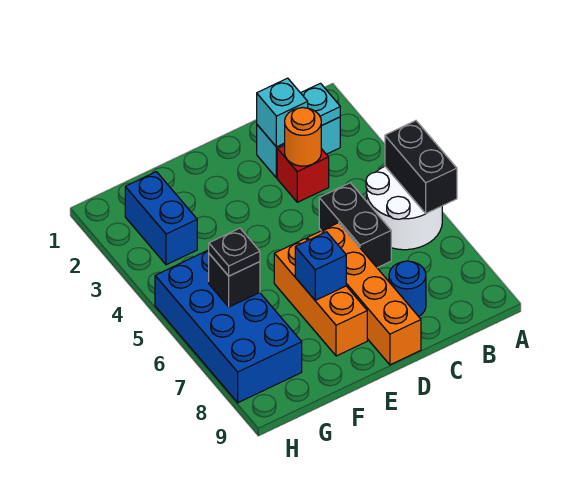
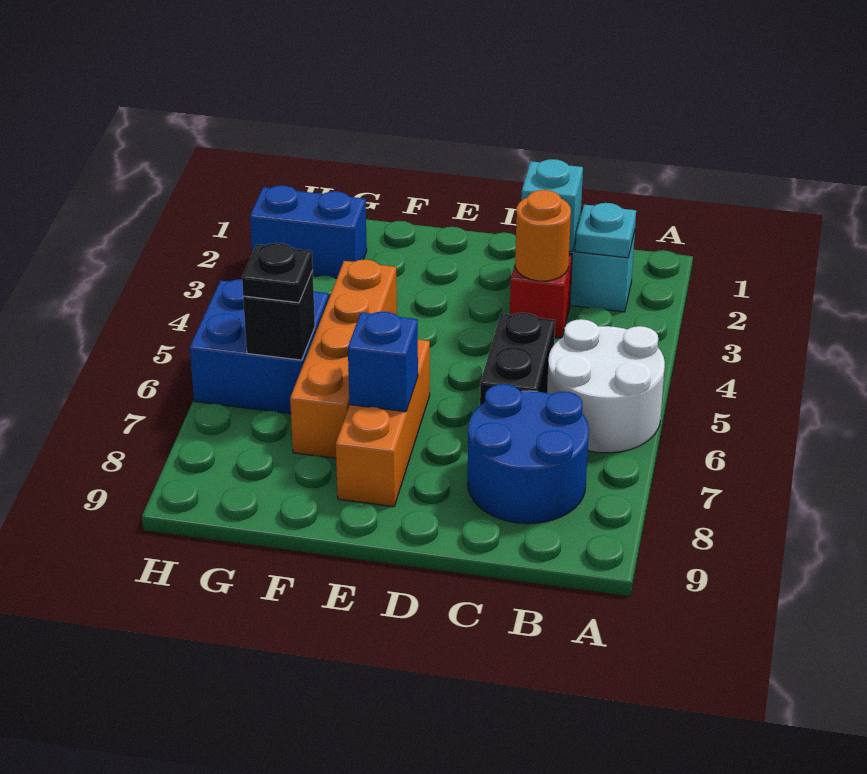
black brick A5:A6 level 2 -> none
blue round brick C8 level 1 -> blue round brick B7:C8 level 1
orange brick D6:D9 level 1 -> orange brick F4:F7 level 1
blue brick G2:G3 level 1 -> blue brick G2:H2 level 1
blue brick G5:H8 level 1 -> blue brick G5:H6 level 1

